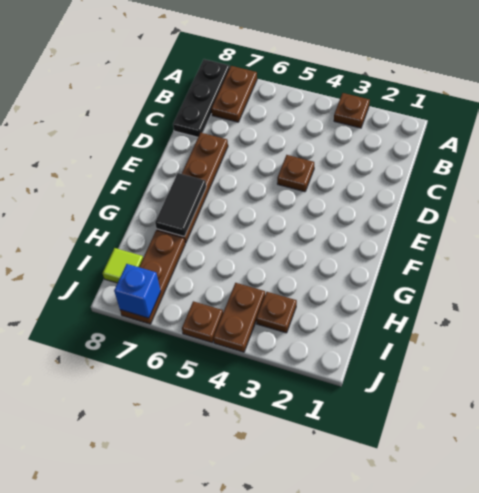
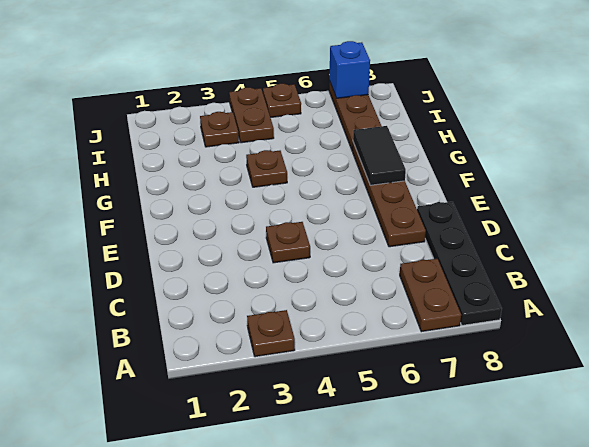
black plate A8:C8 level 1 -> black plate A8:D8 level 1
none -> brown plate G4 level 1
lime tile I8 level 1 -> none

